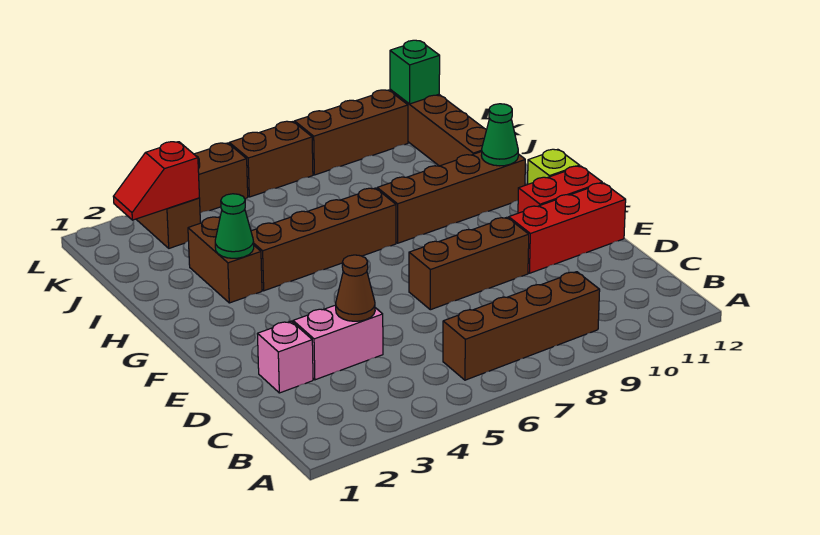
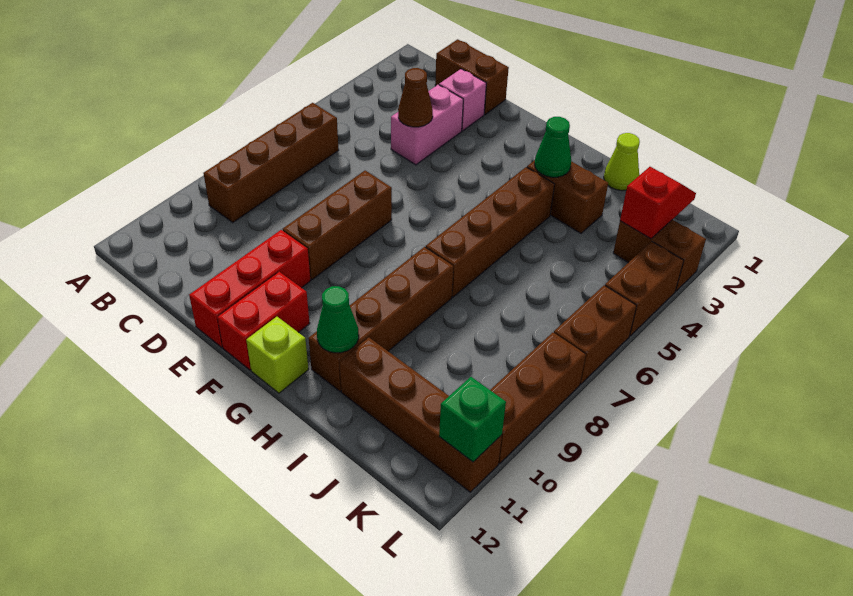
none -> brown brick C1:D1 level 1
none -> lime cone I1 level 1

